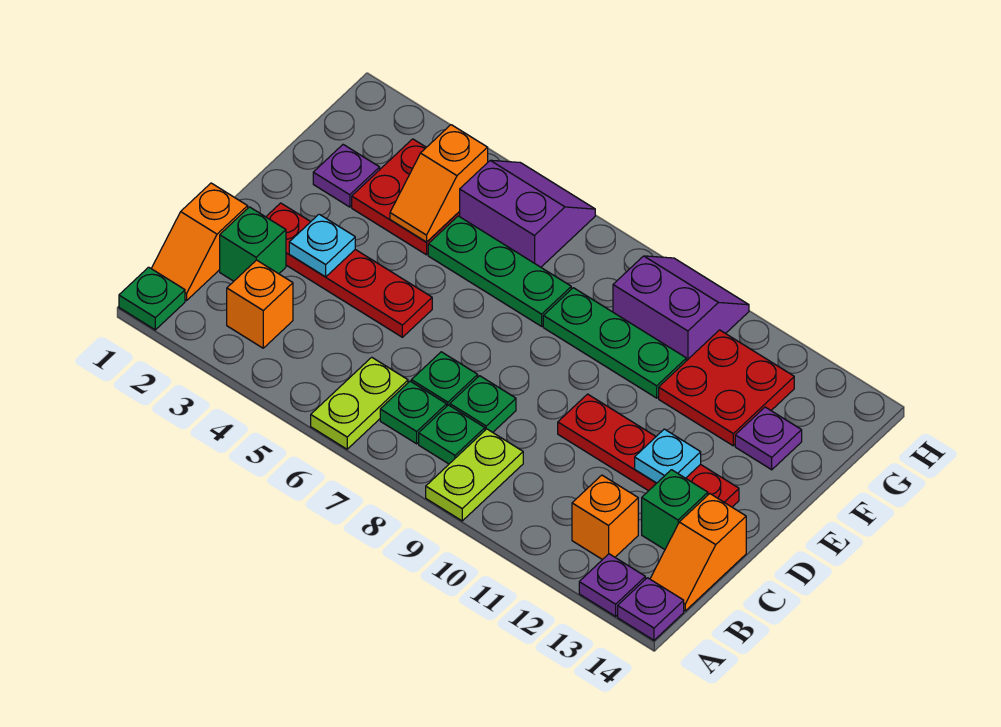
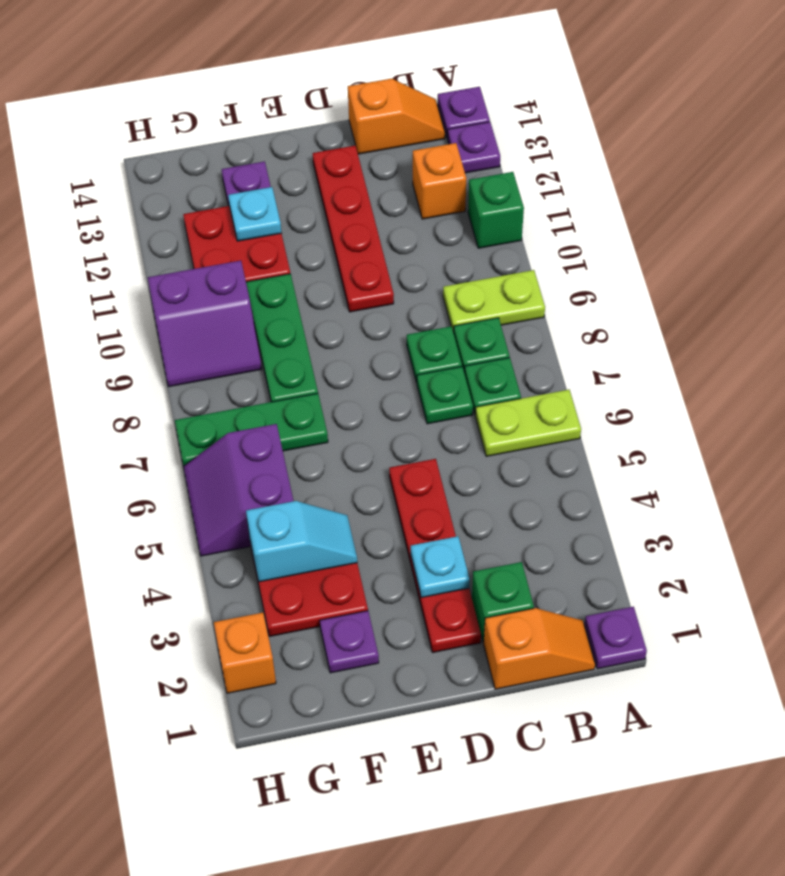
green plate A1 level 1 -> purple plate A1 level 1
orange brick B3 level 1 -> orange brick H2 level 1
green brick C13 level 1 -> green brick A11 level 1
cyan plate D12 level 2 -> cyan plate F12 level 2
orange slope F4:G4 level 2 top G -> cyan slope F4:G4 level 2 top G
green plate F5:F7 level 1 -> green plate F7:H7 level 1
purple slope G9:H10 level 1 top G -> purple slope G9:H10 level 1 top 10

